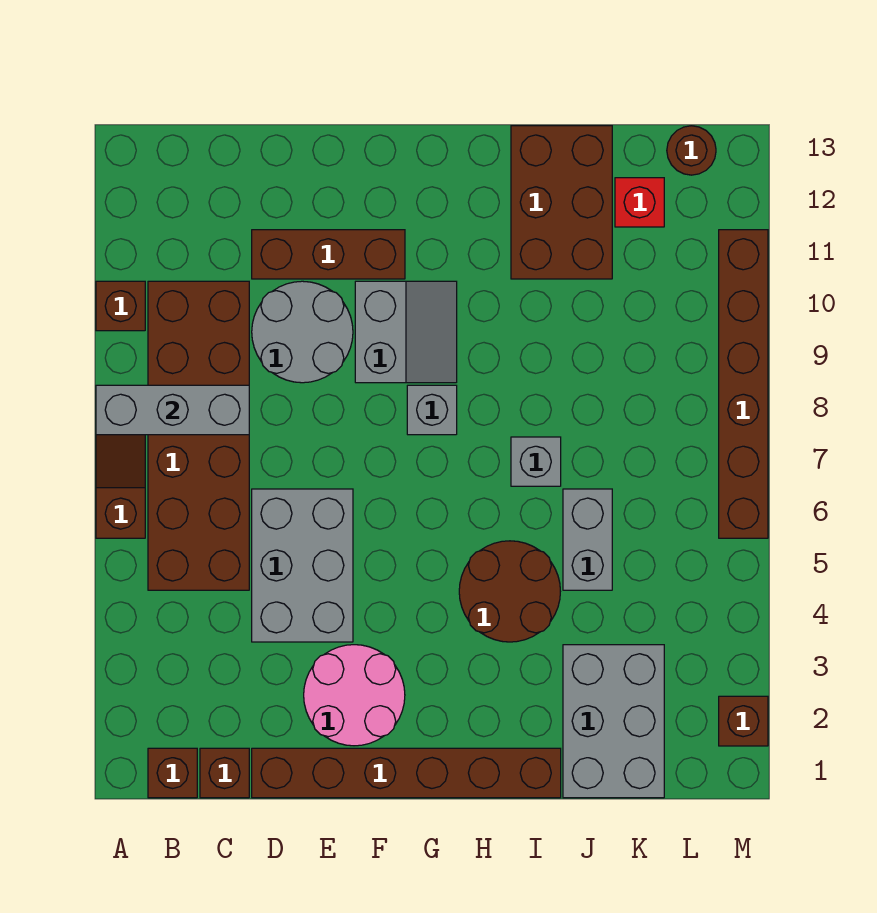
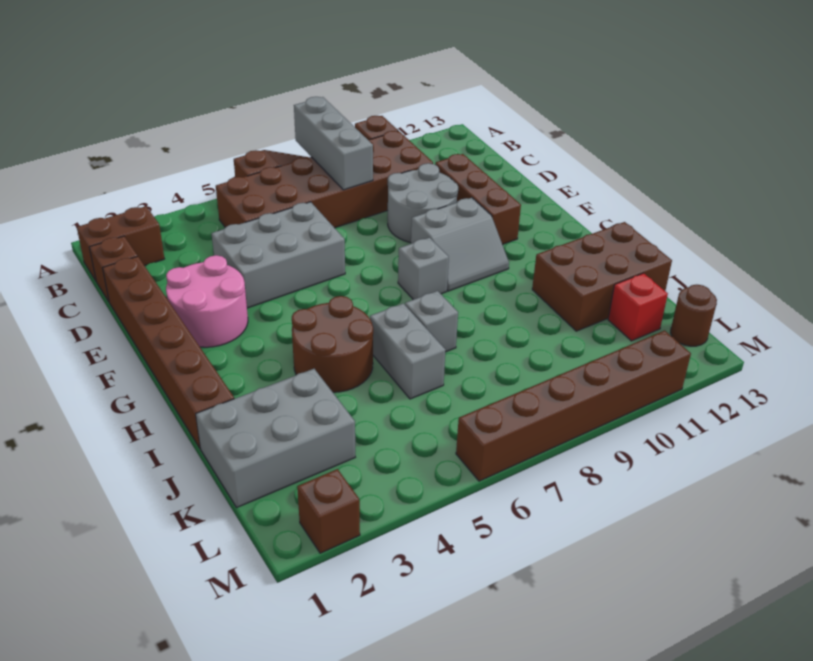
brown brick B1 level 1 -> brown brick B1:B2 level 1
grey brick J5:J6 level 1 -> grey brick I6:J6 level 1

